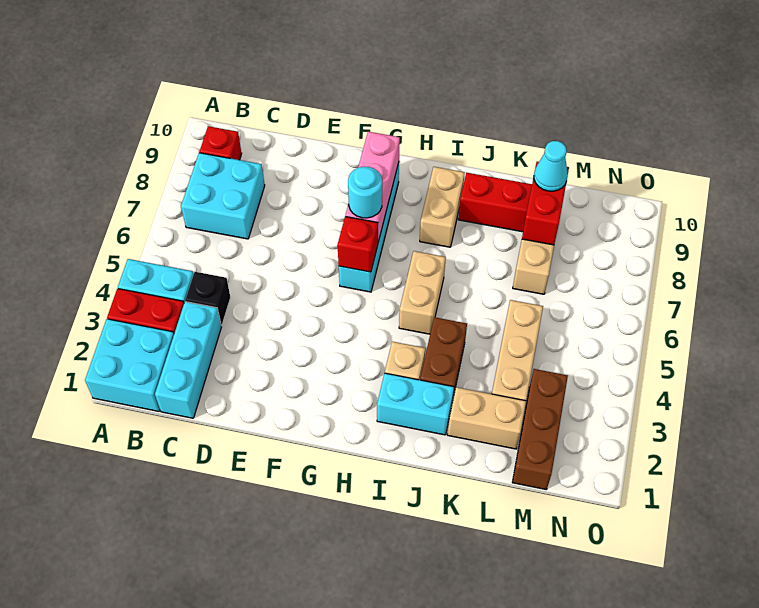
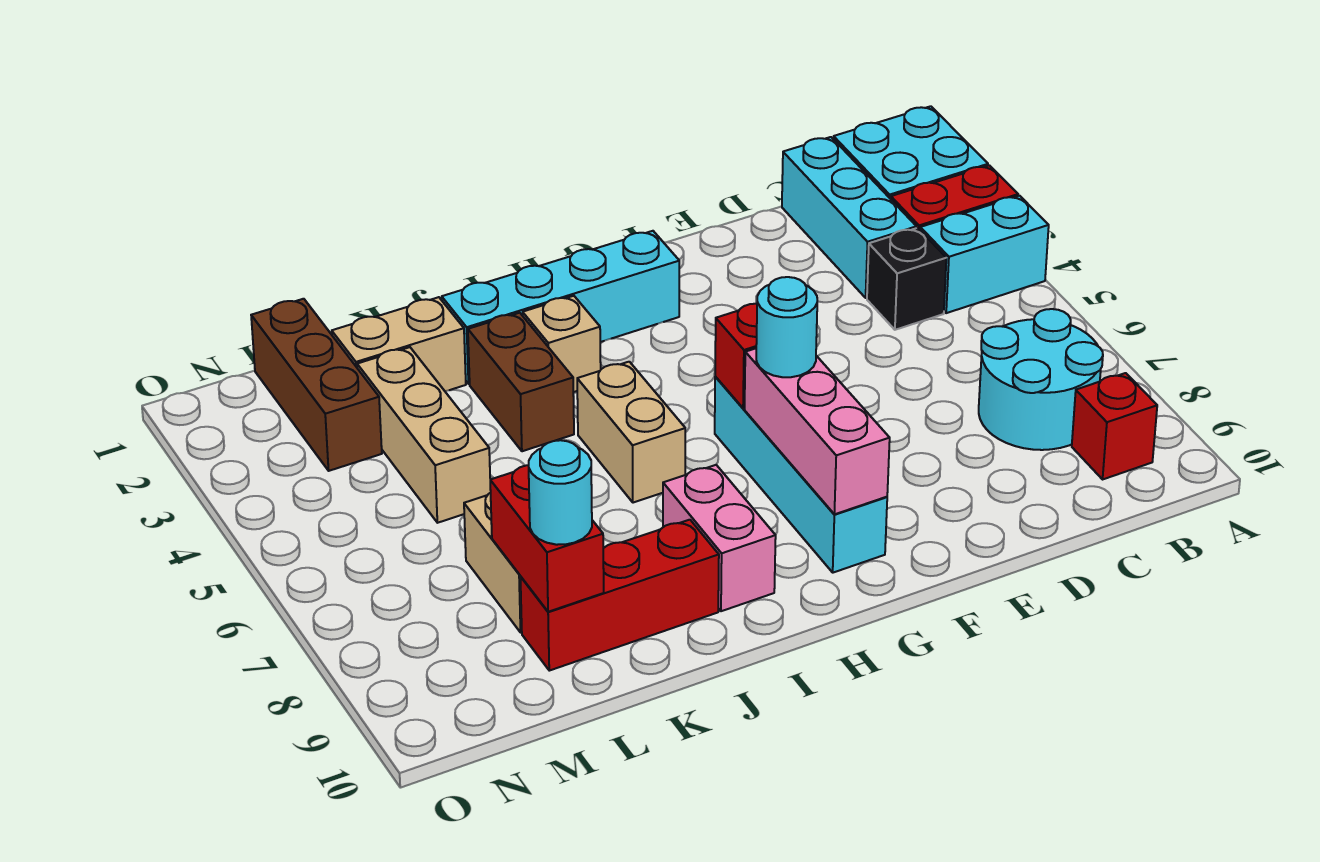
cyan brick B7:C8 level 1 -> cyan round brick B7:C8 level 1
cyan brick I2:J2 level 1 -> cyan brick G2:J2 level 1
tan brick I8:I9 level 1 -> pink brick I8:I9 level 1
cyan cone L9 level 3 -> cyan round brick L9 level 3

